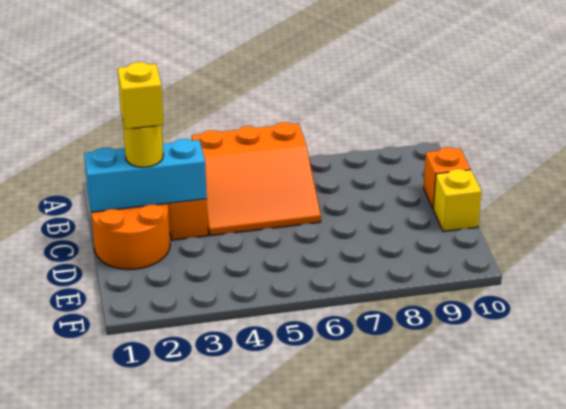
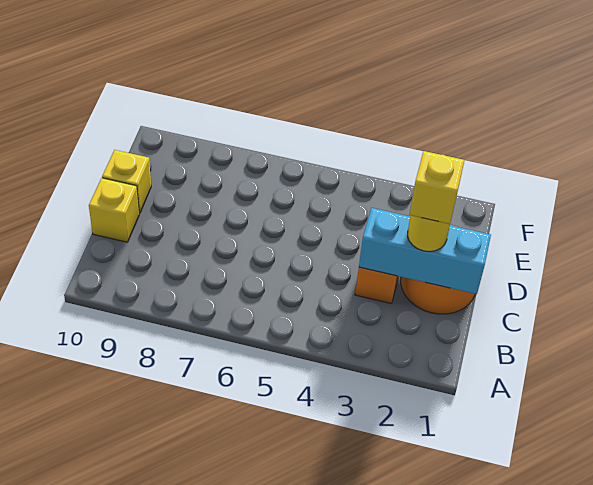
orange slope A4:C6 level 1 top A -> none
orange brick C10 level 1 -> yellow brick C10 level 1

